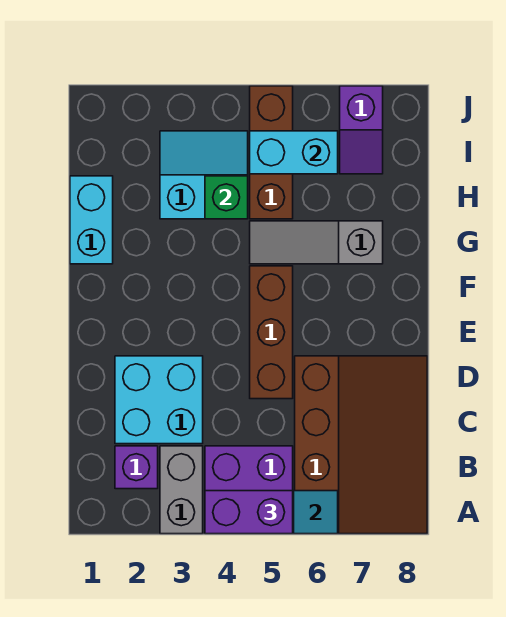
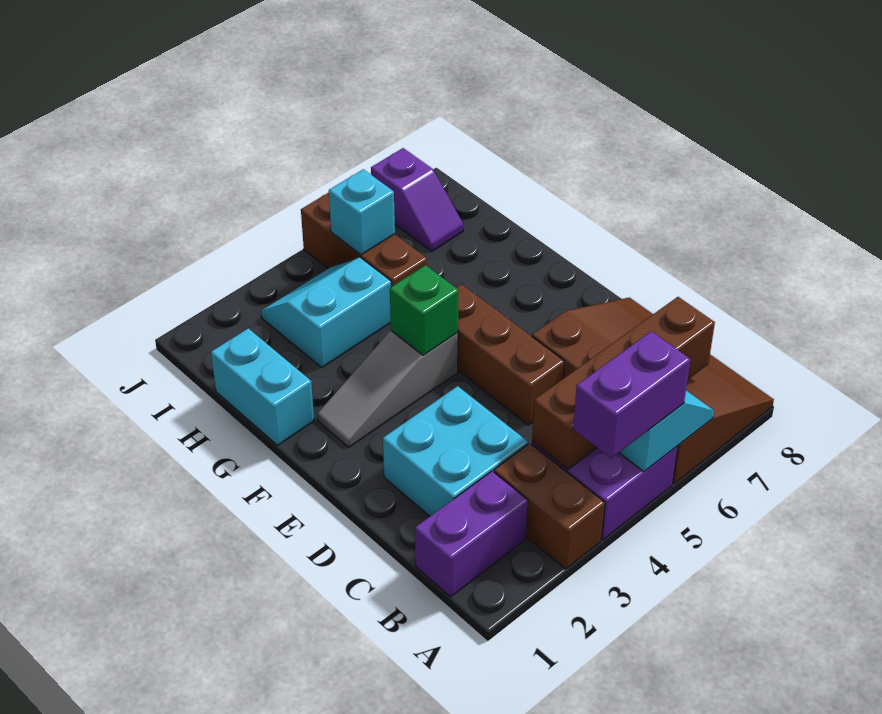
grey brick A3:B3 level 1 -> brown brick A3:B3 level 1
purple brick B2 level 1 -> purple brick B1:B2 level 1
none -> brown brick B4:B7 level 2
grey slope G5:G7 level 1 top 7 -> grey slope F2:F4 level 1 top 4
green brick H4 level 2 -> green brick F4 level 2
cyan brick I5:I6 level 2 -> cyan brick I5 level 2

